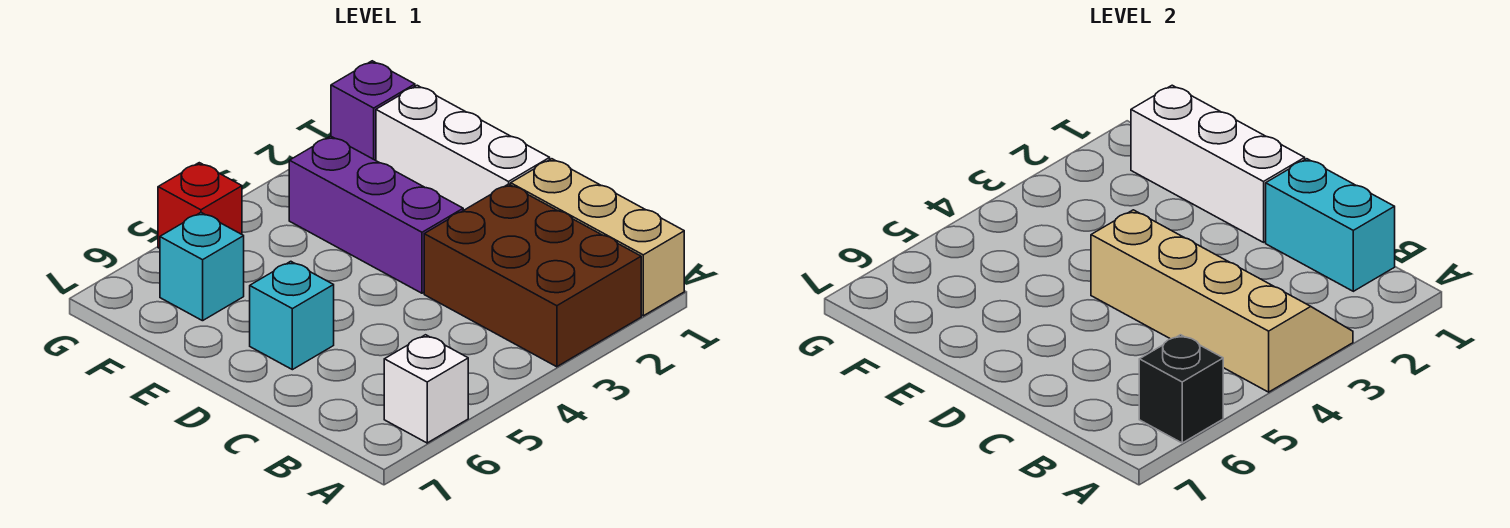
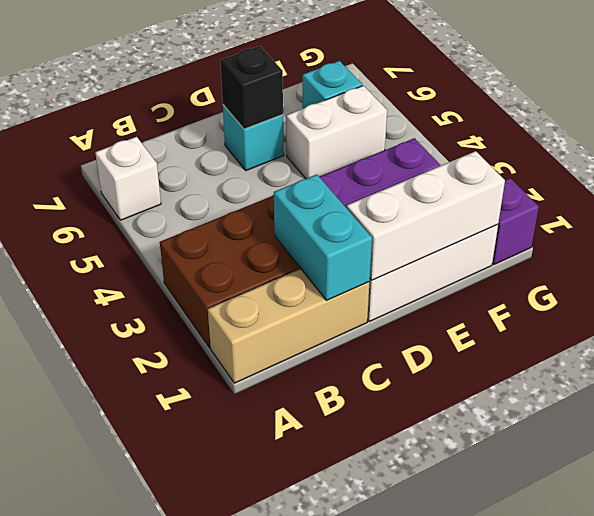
tan slope A3:D4 level 2 top 4 -> none
black brick A6 level 2 -> black brick D6 level 2
cyan brick B1:C1 level 2 -> cyan brick C1:C2 level 2
none -> white brick E5:F5 level 1
red brick G5 level 1 -> none

